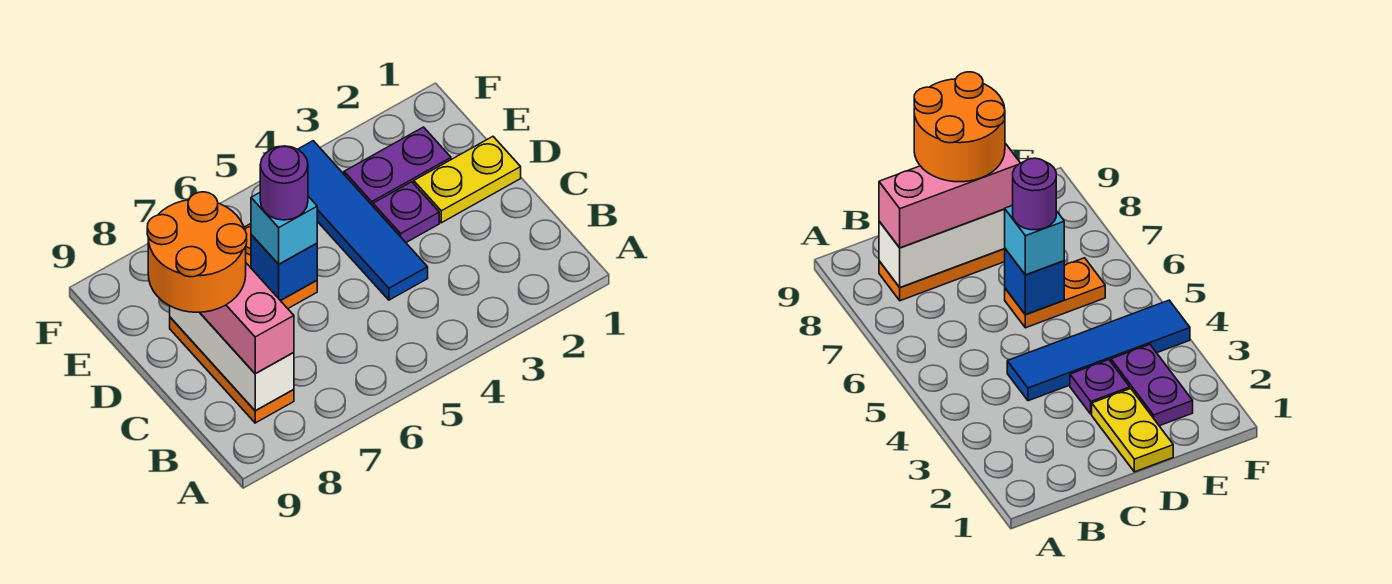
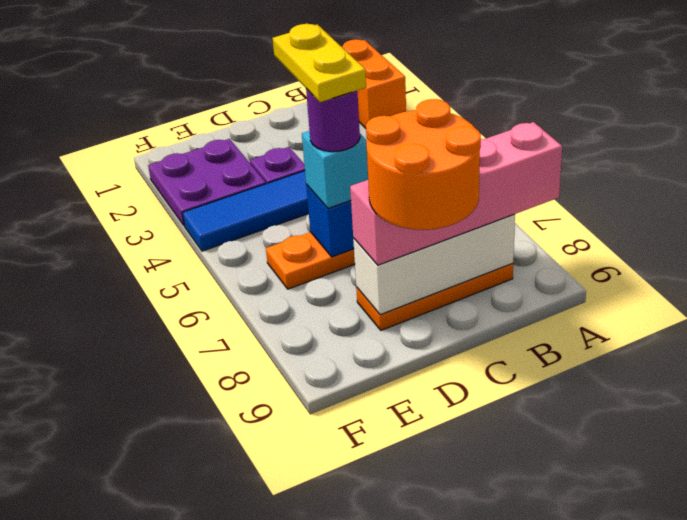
none -> orange brick A1:A2 level 1
pink brick B8:D8 level 3 -> pink brick A8:D8 level 3
yellow plate D1:D2 level 1 -> yellow plate D5:D6 level 5
purple plate E2:E3 level 1 -> purple plate E2:F3 level 1

